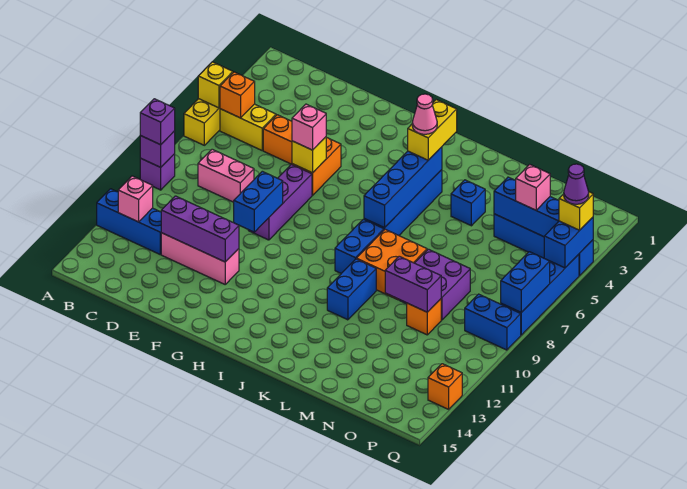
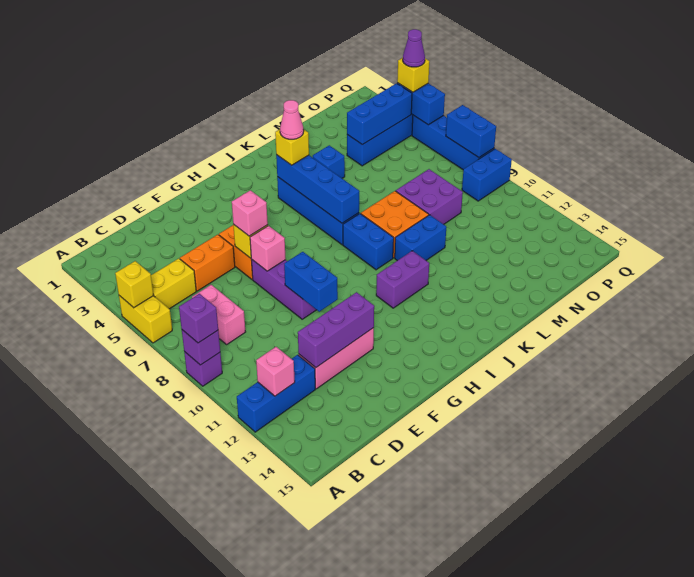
orange brick B5 level 2 -> none
pink brick C8:D8 level 1 -> pink brick C7:C8 level 1
yellow brick J3:J4 level 3 -> yellow brick J4 level 3
blue brick K10:K11 level 1 -> blue brick K10:L10 level 1
purple brick M10:N10 level 2 -> purple brick I11:J11 level 1
orange brick N10 level 1 -> none
pink brick O4 level 3 -> pink brick F7 level 2
orange brick Q13 level 1 -> none

